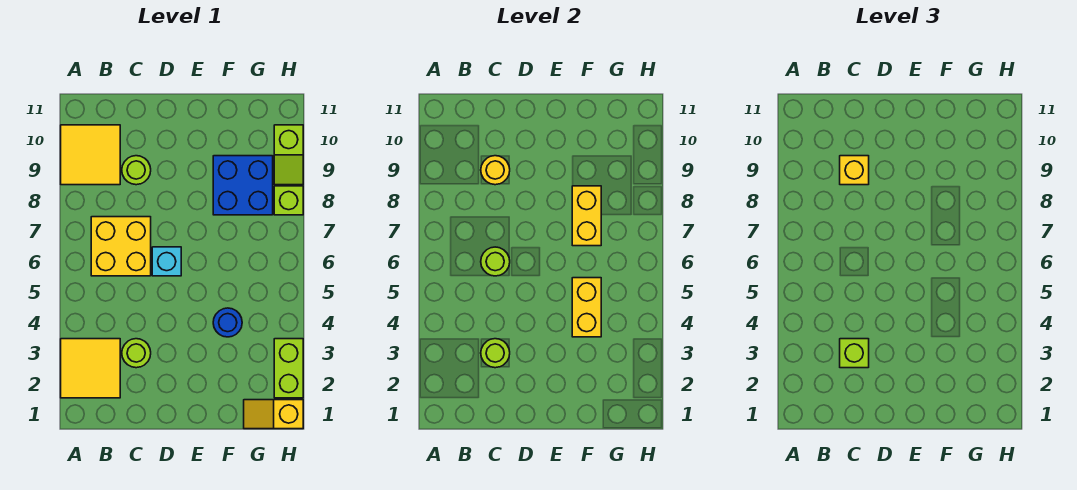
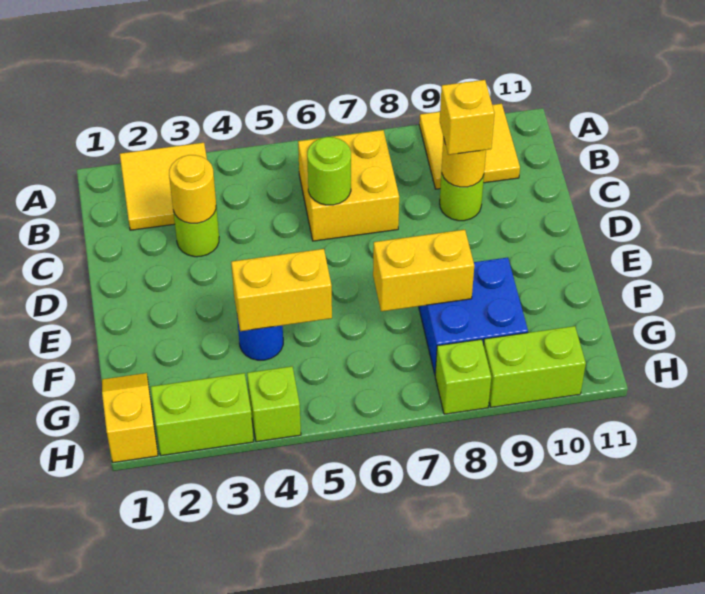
lime round brick C3 level 2 -> yellow round brick C3 level 2
lime brick C3 level 3 -> lime brick H4 level 1
cyan brick D6 level 1 -> none
lime slope H9:H10 level 1 top 10 -> lime brick H9:H10 level 1

